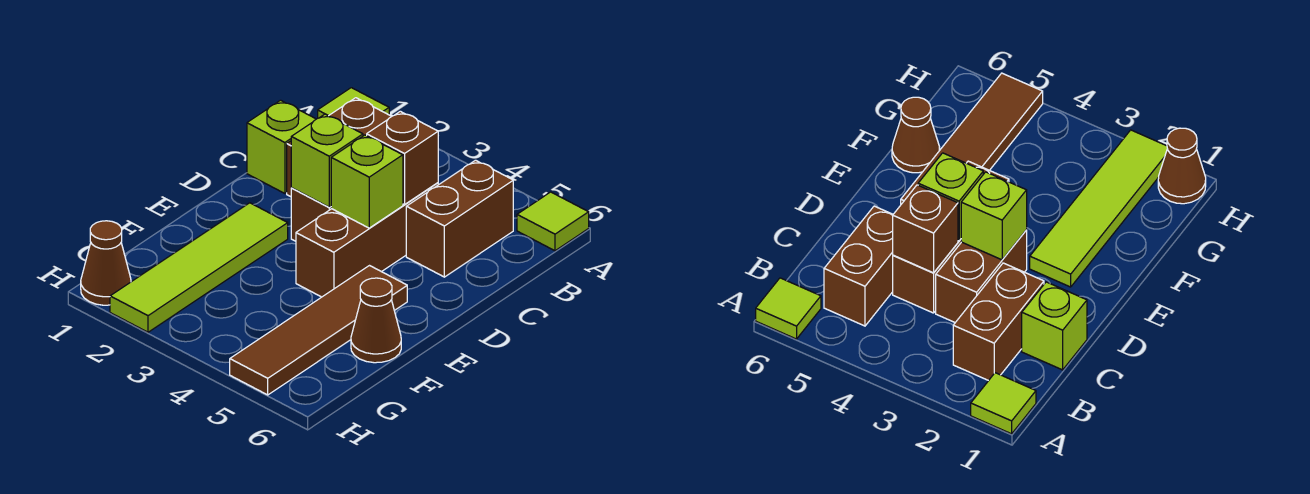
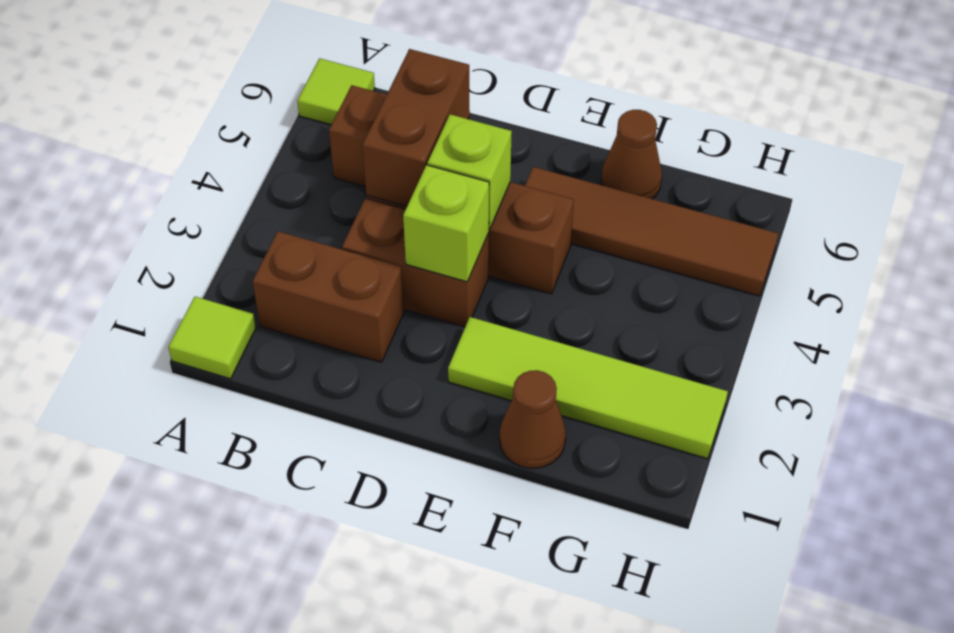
lime brick C1 level 1 -> none
brown brick C4 level 2 -> brown brick C4:C5 level 2
brown cone H1 level 1 -> brown cone F1 level 1

